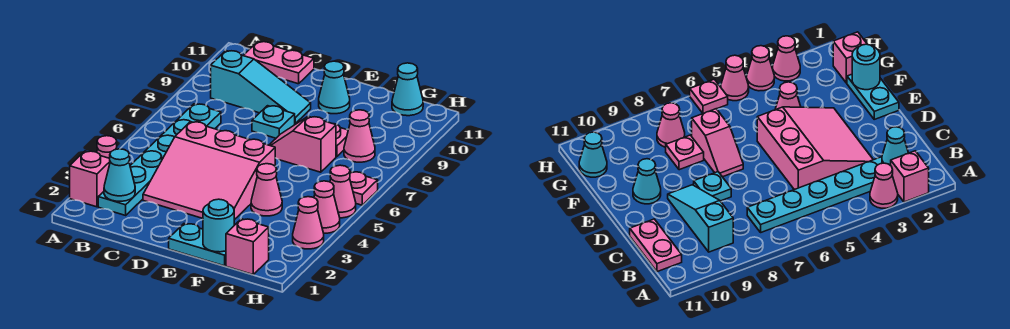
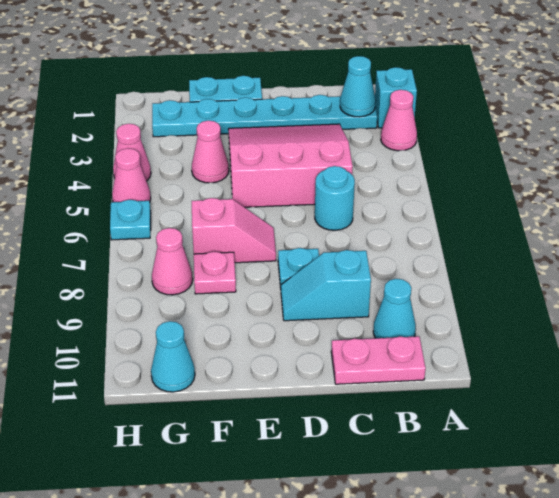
pink brick A2 level 1 -> cyan brick A2 level 1
cyan plate B2:B7 level 1 -> cyan plate B2:G2 level 1
cyan slope B9:D9 level 1 top B -> cyan slope C9:D9 level 1 top C
cyan cone E10 level 1 -> cyan cone B10 level 1
cyan round brick F1 level 2 -> cyan round brick C6 level 1
pink brick G1 level 1 -> none
pink cone H3 level 1 -> none
pink plate H6 level 1 -> cyan plate H6 level 1

